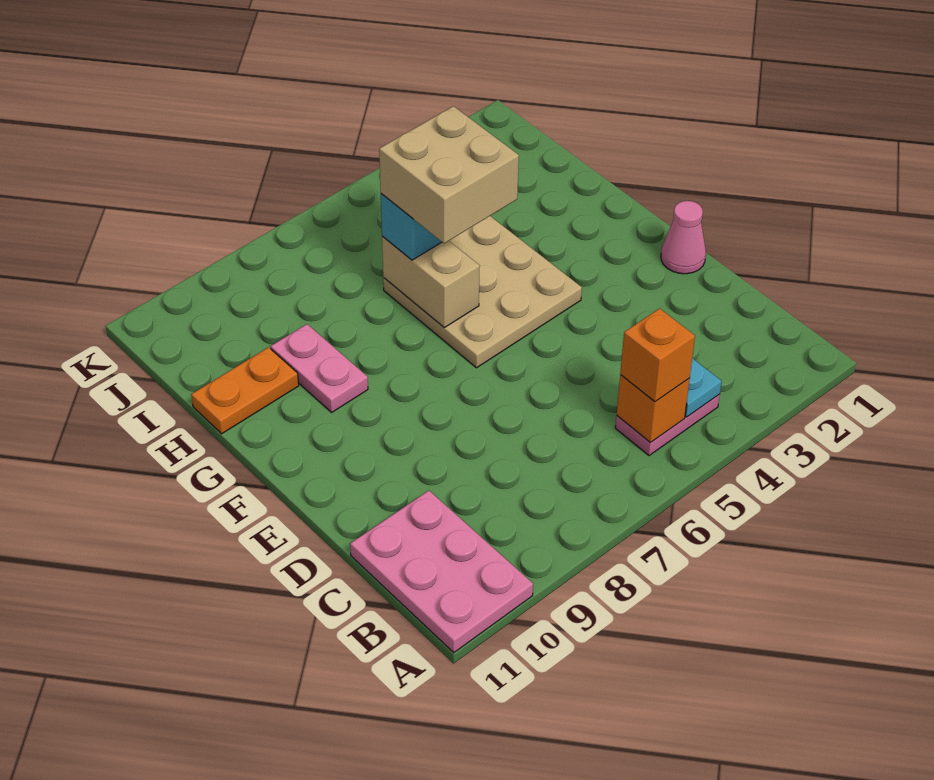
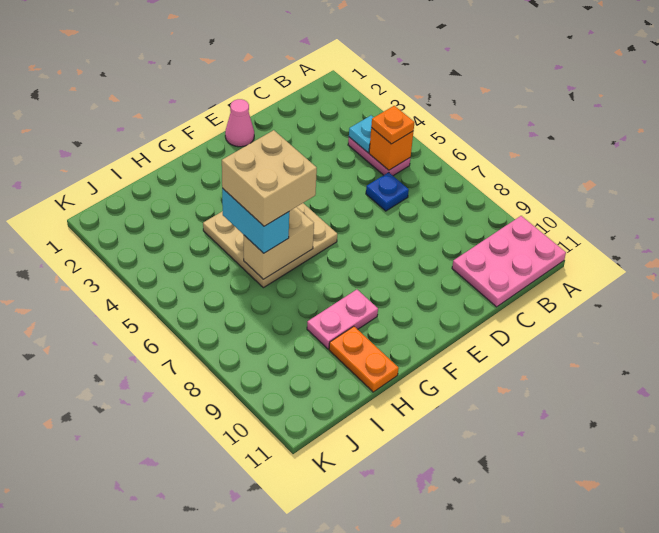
orange brick B5 level 3 -> orange plate B5 level 3
none -> blue plate C6 level 1

